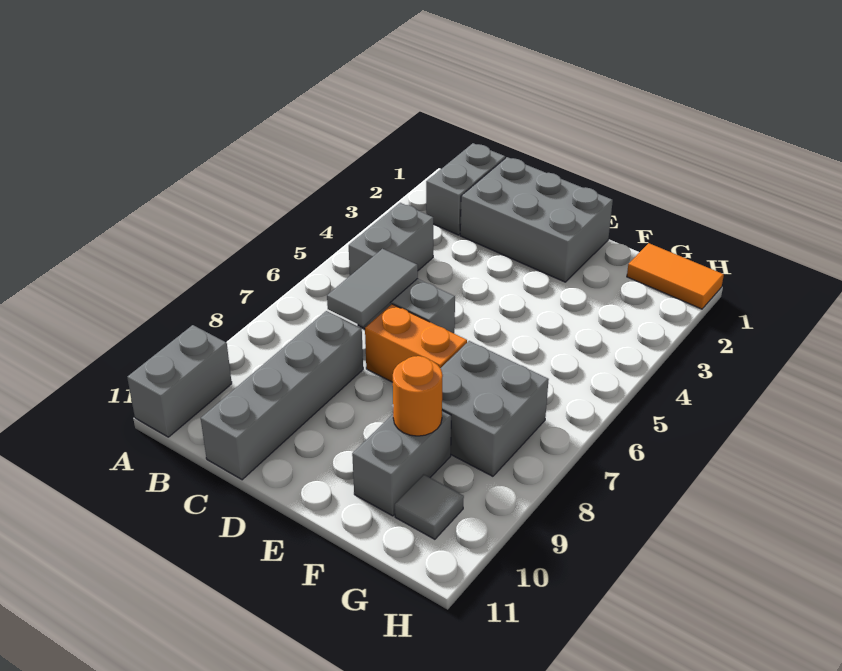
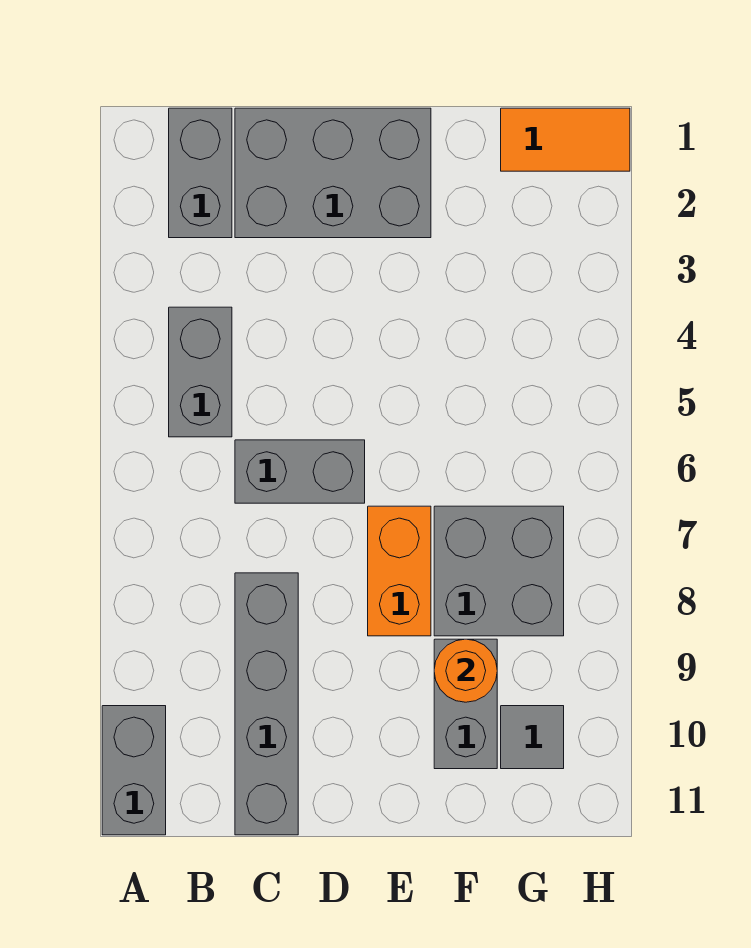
grey tile C6:C7 level 2 -> none
orange brick D7:E7 level 1 -> orange brick E7:E8 level 1

